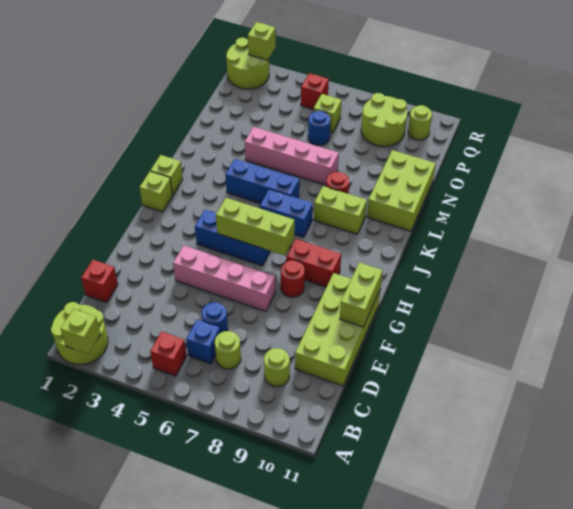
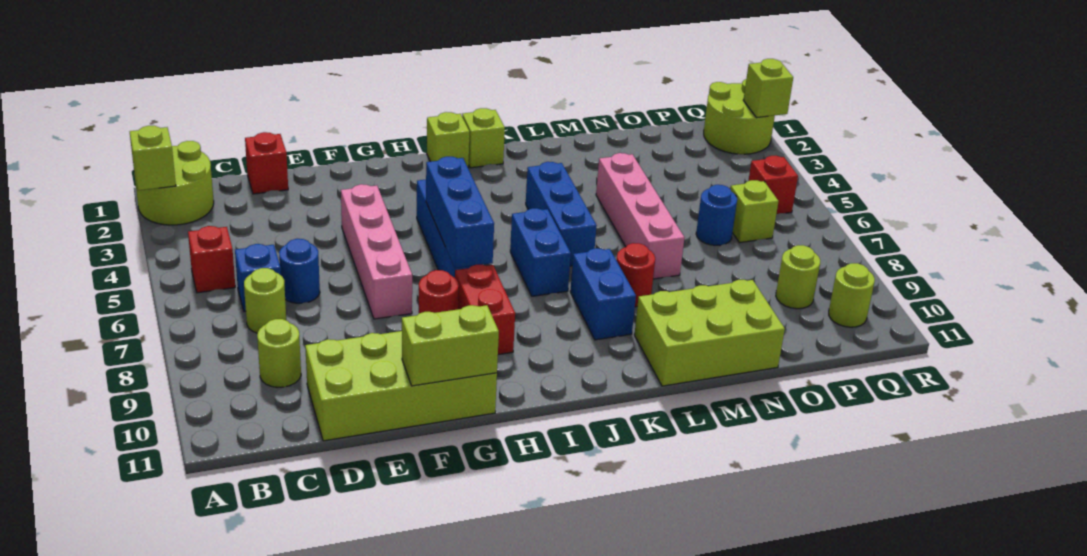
lime brick H5:H7 level 2 -> blue brick H5:H7 level 2
lime brick K8:K9 level 1 -> blue brick K8:K9 level 1
lime round brick P8:Q9 level 1 -> lime round brick P9 level 1

